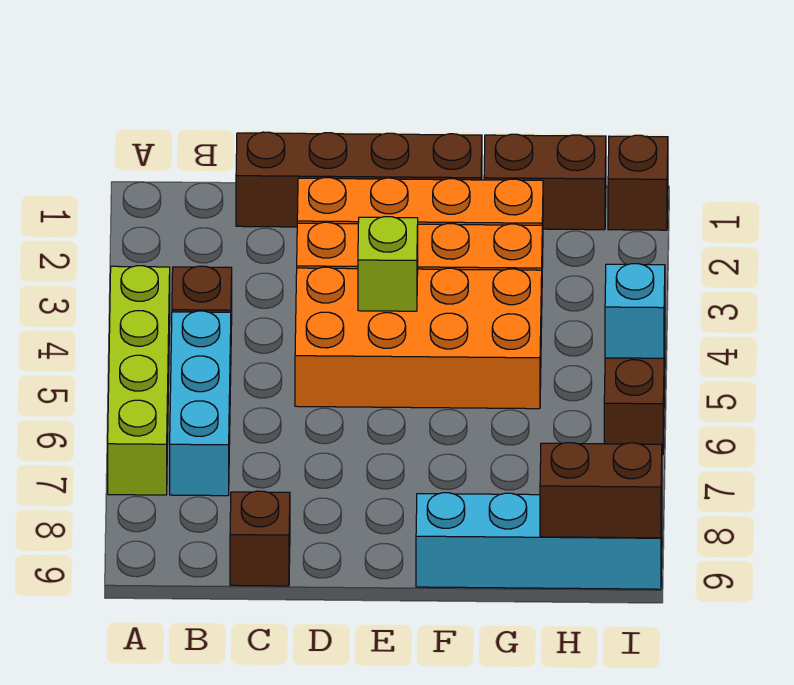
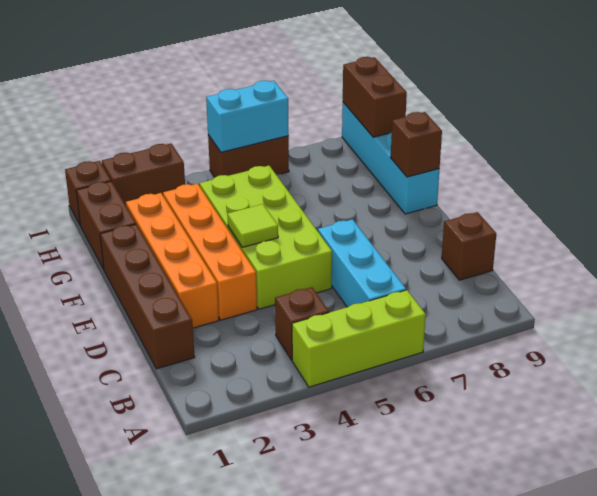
lime brick A4:A7 level 1 -> lime brick A4:A6 level 1
cyan brick B5:B7 level 1 -> cyan brick B6:D6 level 1
orange brick D4:G5 level 1 -> lime brick D4:G5 level 1
lime brick E4 level 2 -> lime tile E4 level 2
none -> brown brick F9 level 2
none -> brown brick I2:I3 level 1
cyan brick I5 level 2 -> cyan brick I5:I6 level 2

